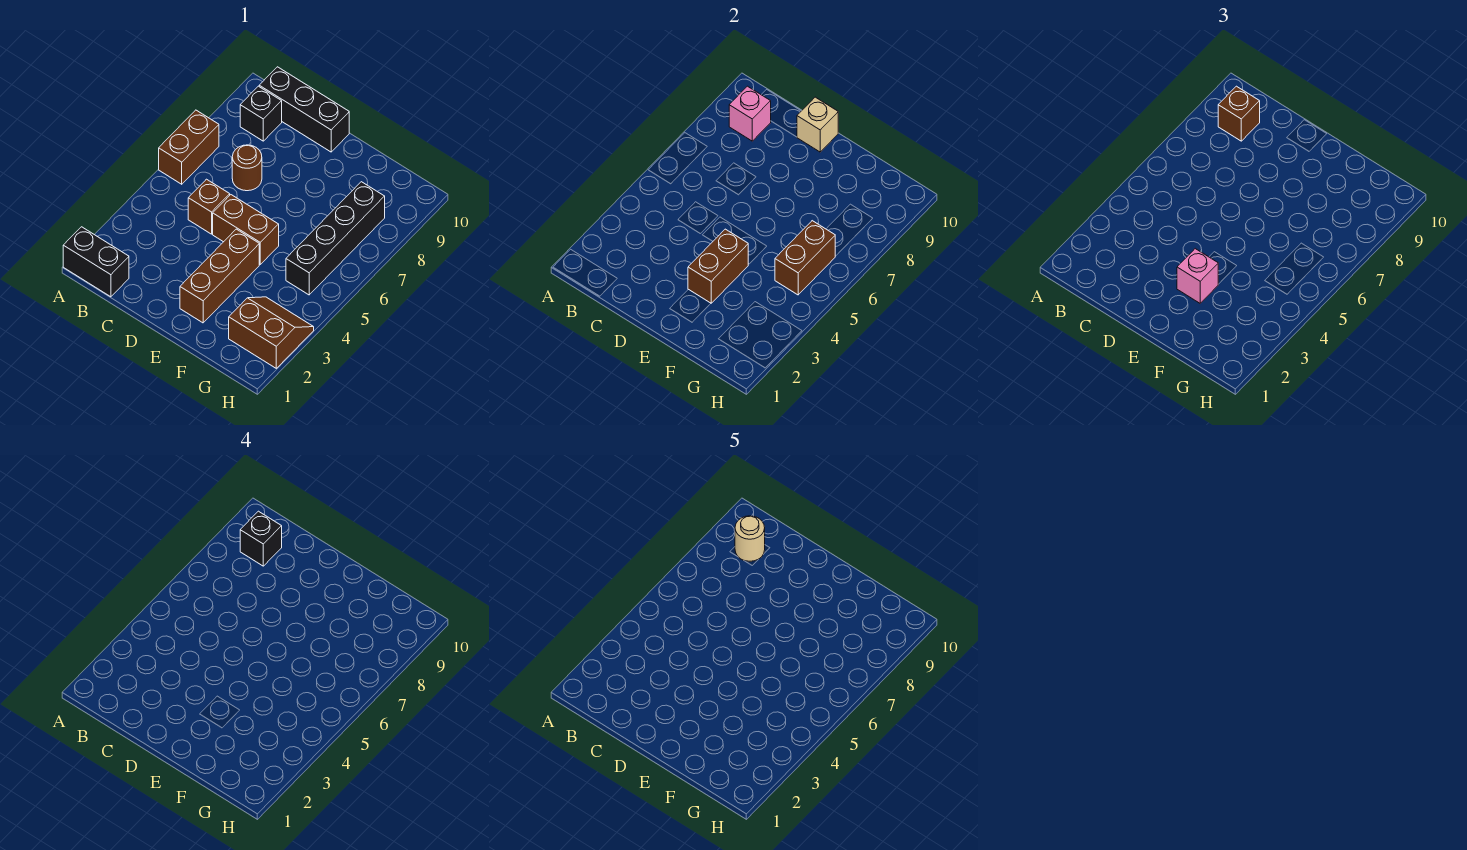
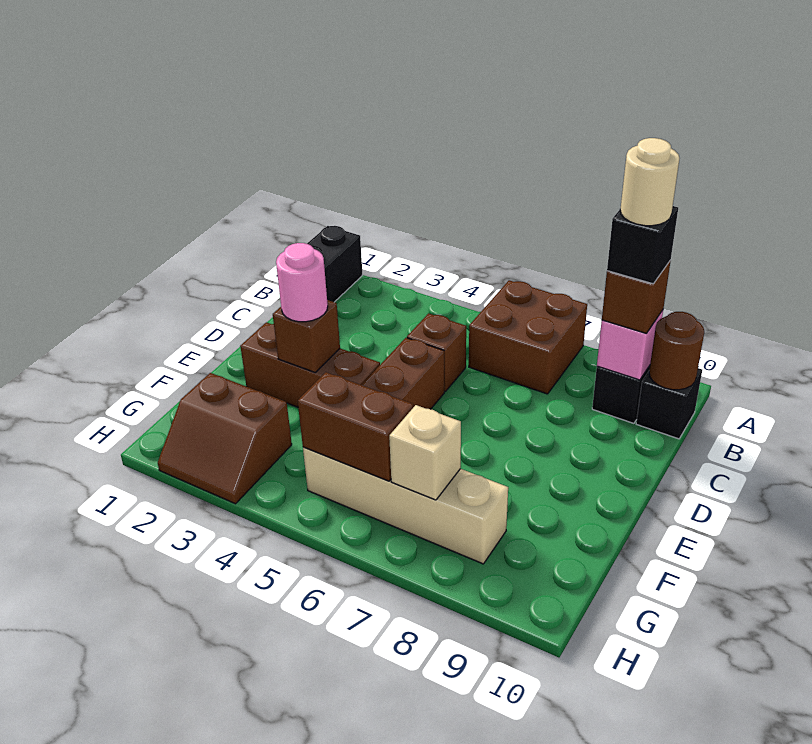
brown brick A6:A7 level 1 -> brown brick A6:B7 level 1
black brick B10:D10 level 1 -> black brick B10 level 1
brown round brick C7 level 1 -> brown round brick B10 level 2
tan brick D10 level 2 -> tan brick G7 level 2
brown brick E3:E4 level 2 -> brown brick E3 level 2
pink brick E3 level 3 -> pink round brick E3 level 3
brown slope G2:H3 level 1 top 2 -> brown slope G2:H3 level 1 top G
black brick G5:G8 level 1 -> tan brick G5:G8 level 1

